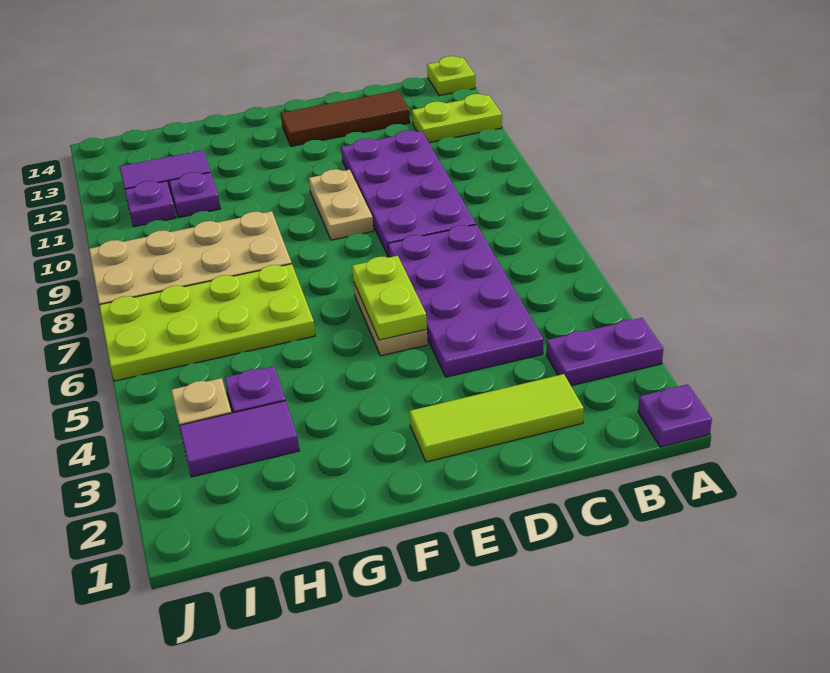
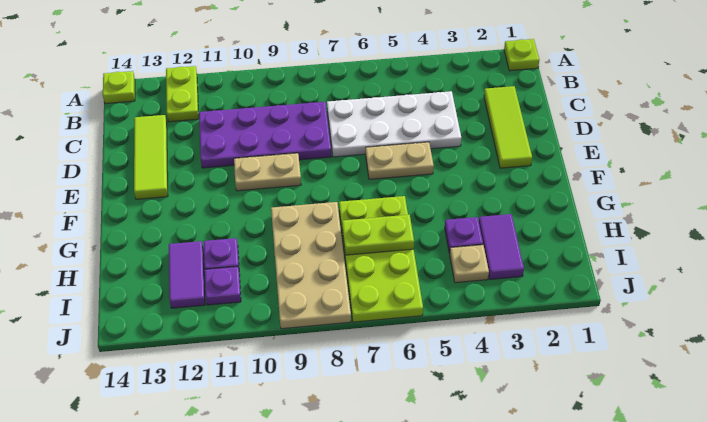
purple plate A1 level 1 -> lime plate A1 level 1
purple plate A3:B3 level 1 -> none
purple plate C4:D7 level 1 -> white plate C4:D7 level 1
brown tile C13:E13 level 1 -> lime tile C13:E13 level 1
lime plate E5:E6 level 2 -> lime plate H6:H7 level 2

